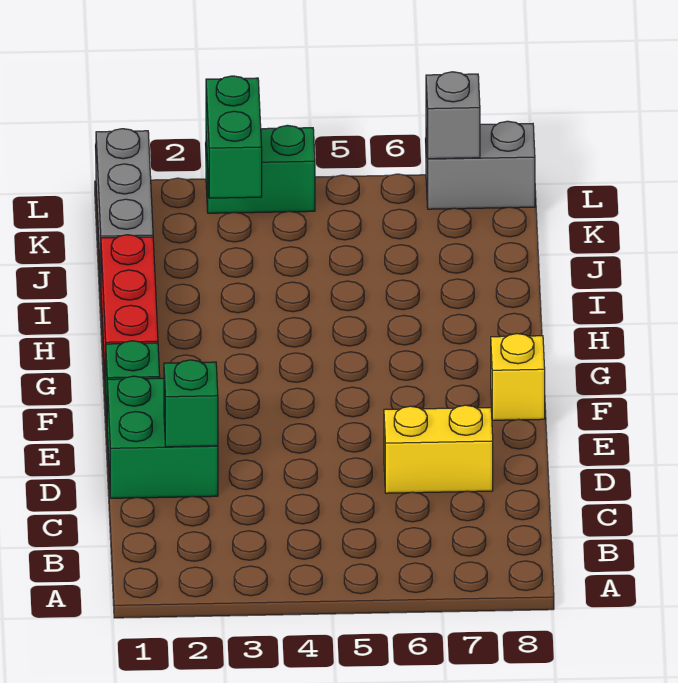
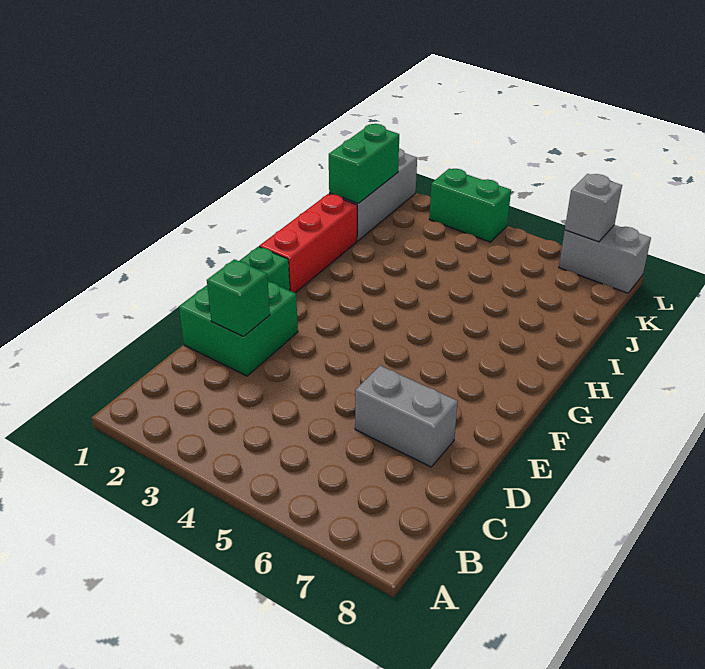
yellow brick D6:D7 level 1 -> grey brick D6:D7 level 1
yellow brick F8 level 1 -> none
green brick K3:L3 level 2 -> green brick J1:K1 level 2

